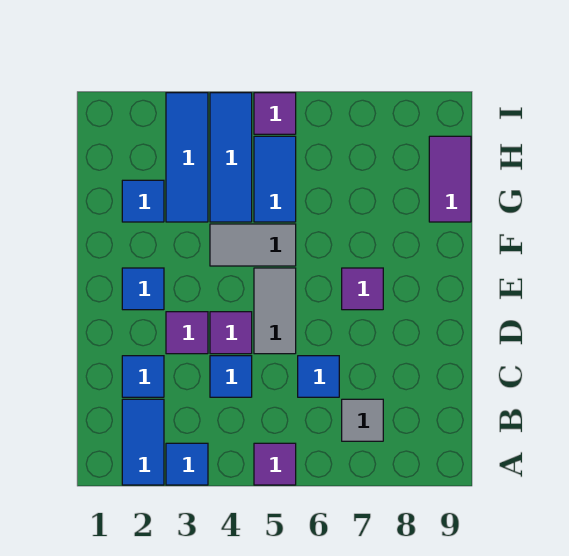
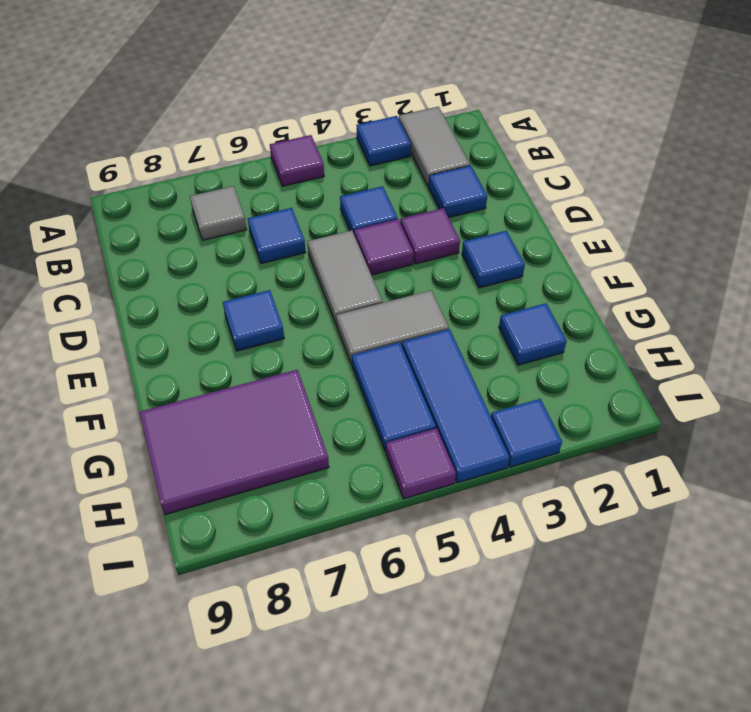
blue tile A2:B2 level 1 -> grey tile A2:B2 level 1
purple tile E7 level 1 -> blue tile E7 level 1
blue tile G3:I3 level 1 -> blue tile I3 level 1
purple tile G9:H9 level 1 -> purple tile G7:H9 level 1

